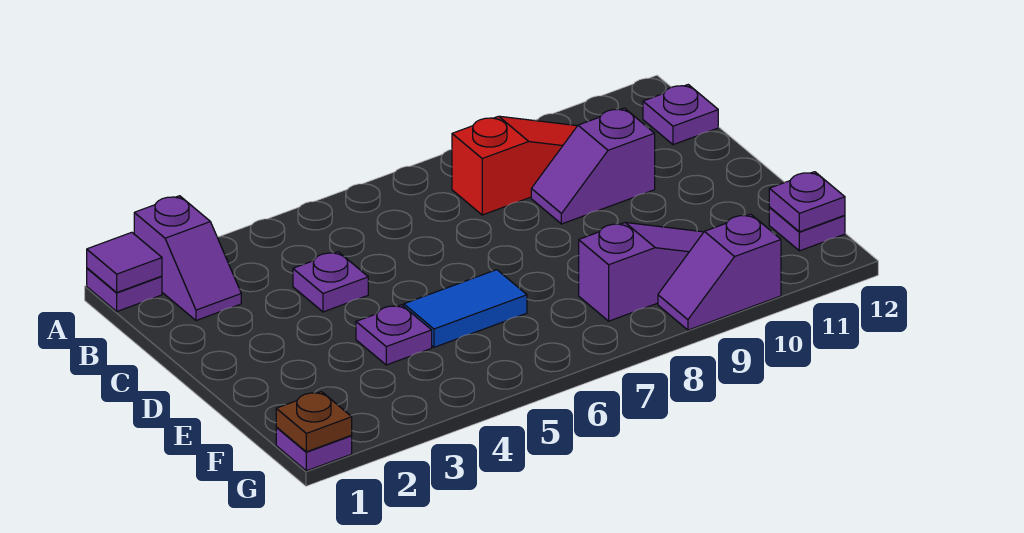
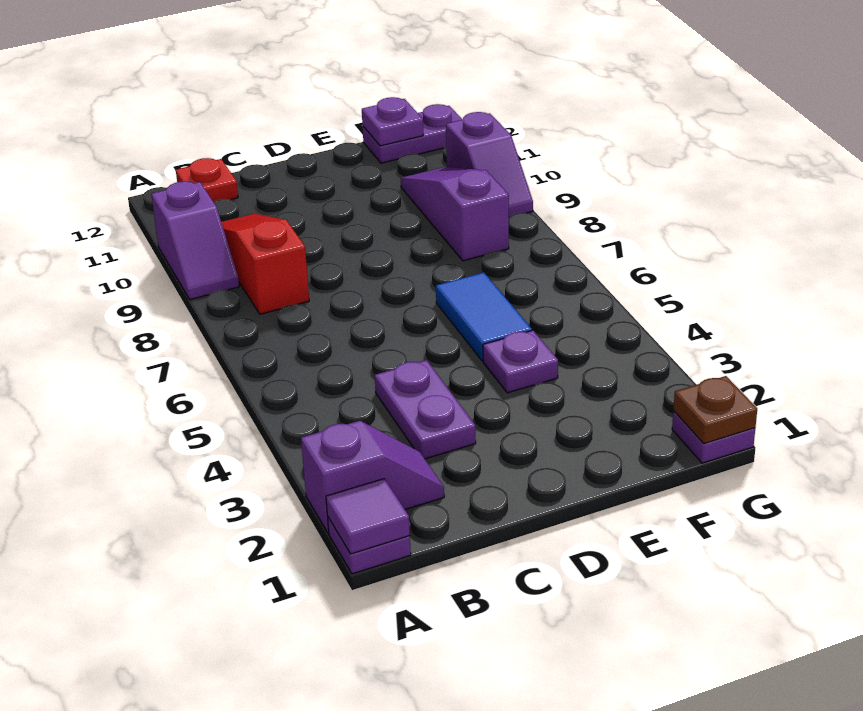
purple plate B12 level 1 -> red plate B12 level 1
purple plate C4 level 1 -> purple plate C3:C4 level 1
purple slope C9:C10 level 1 top 10 -> purple slope A9:A10 level 1 top 10
purple plate F12 level 1 -> purple plate F12:G12 level 1

